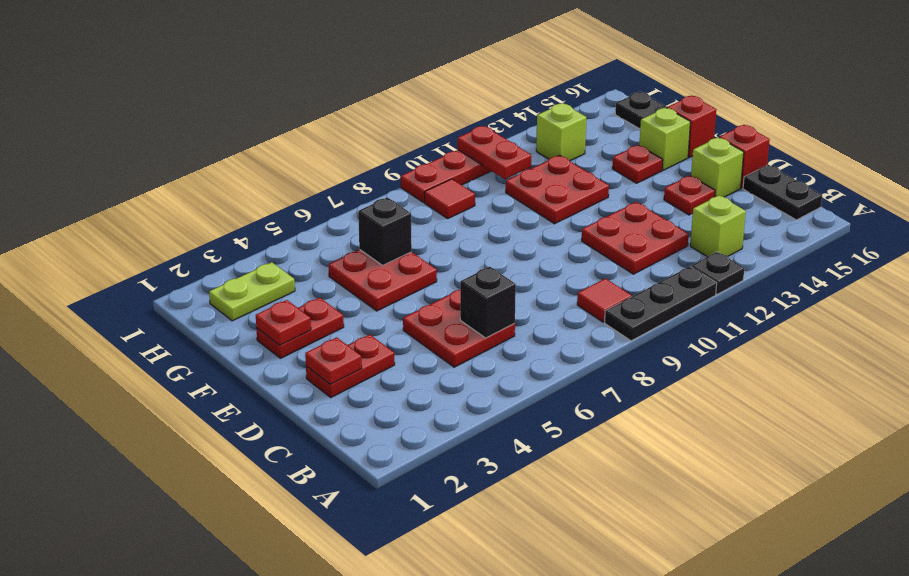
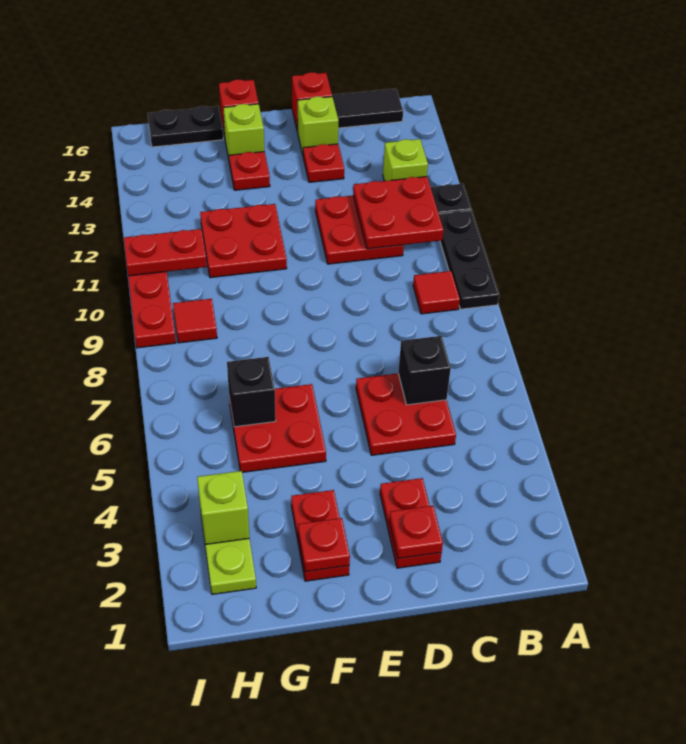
none -> red plate B11:C12 level 2
black plate B16:C16 level 1 -> black tile B16:C16 level 1
lime brick H13 level 1 -> lime brick H3 level 2

